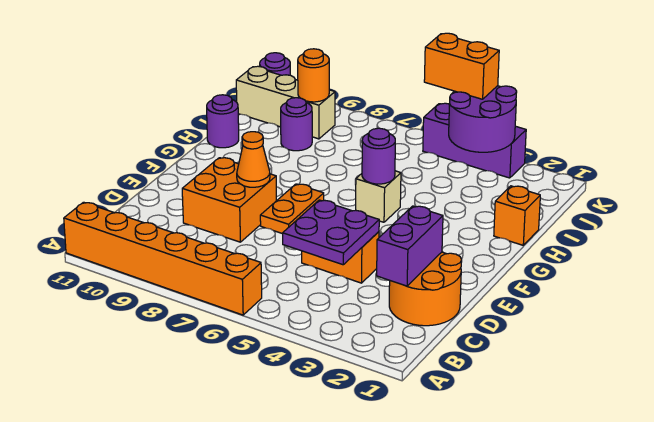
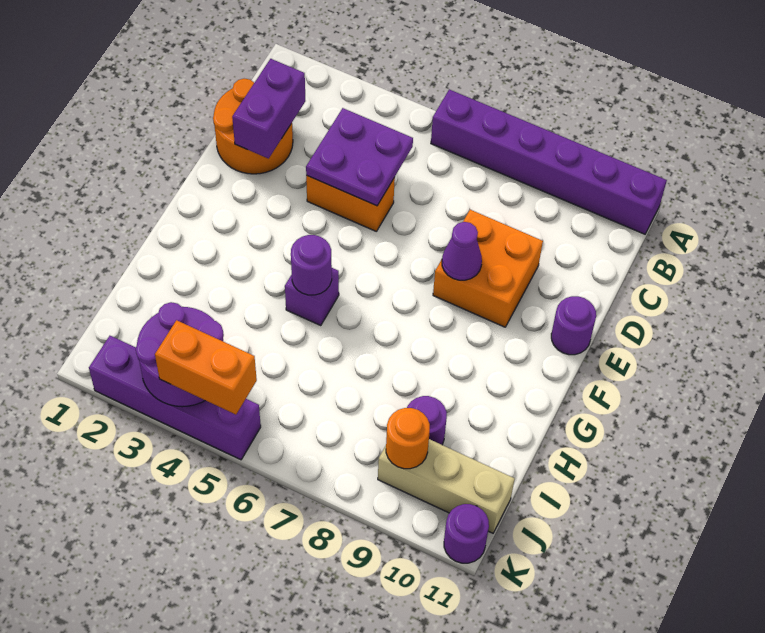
orange brick A6:A11 level 1 -> purple brick A6:A11 level 1
orange plate E7:F7 level 1 -> none
orange cone E8 level 2 -> purple cone E8 level 2
tan brick G5 level 1 -> purple brick G5 level 1
orange brick H1 level 1 -> none
purple round brick H11 level 1 -> purple round brick E11 level 1
purple brick K3:K5 level 1 -> purple brick K2:K5 level 1

